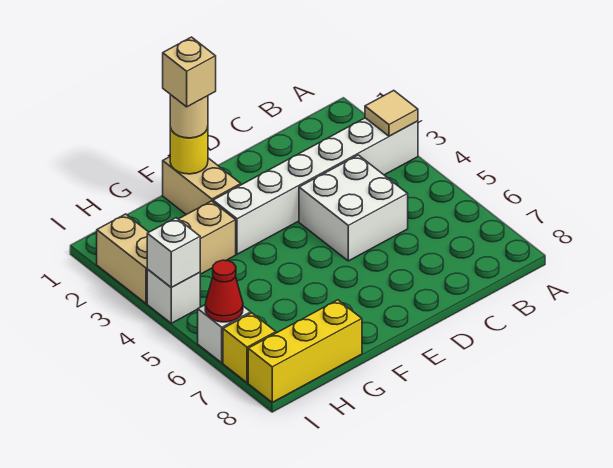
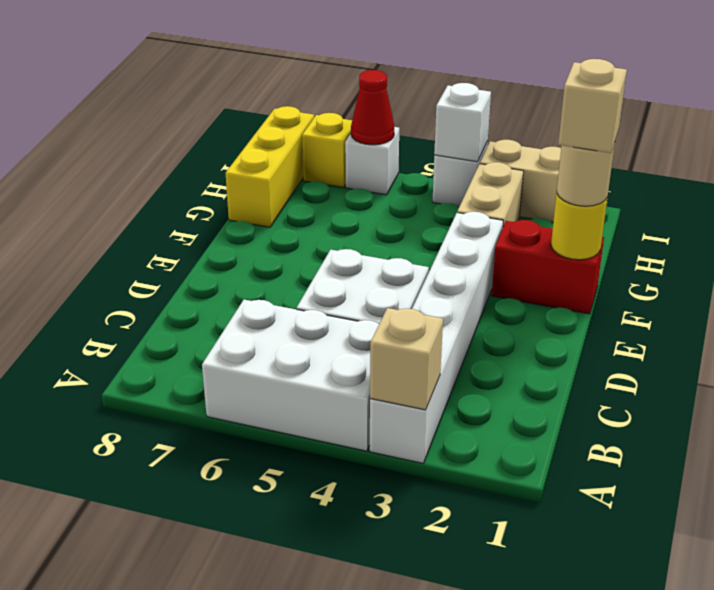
tan tile A3 level 2 -> tan brick A3 level 2
none -> white brick A4:B6 level 1
tan brick F1:F2 level 1 -> red brick F1:F2 level 1

